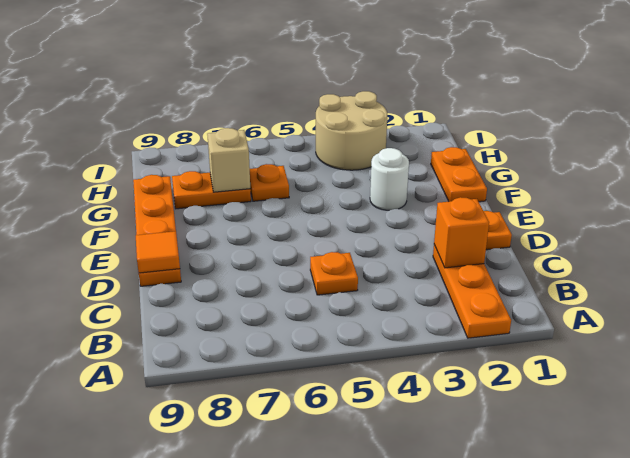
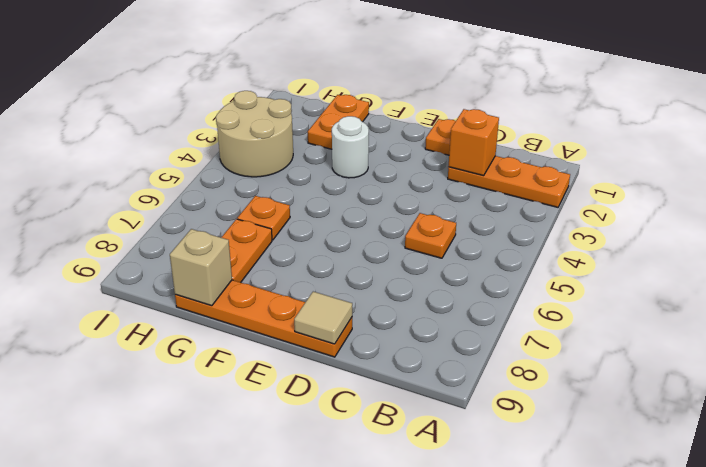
orange tile D9 level 2 -> tan tile D9 level 2
orange plate F1:G1 level 1 -> orange plate G1:G2 level 1
tan brick G7 level 2 -> tan brick G9 level 2

